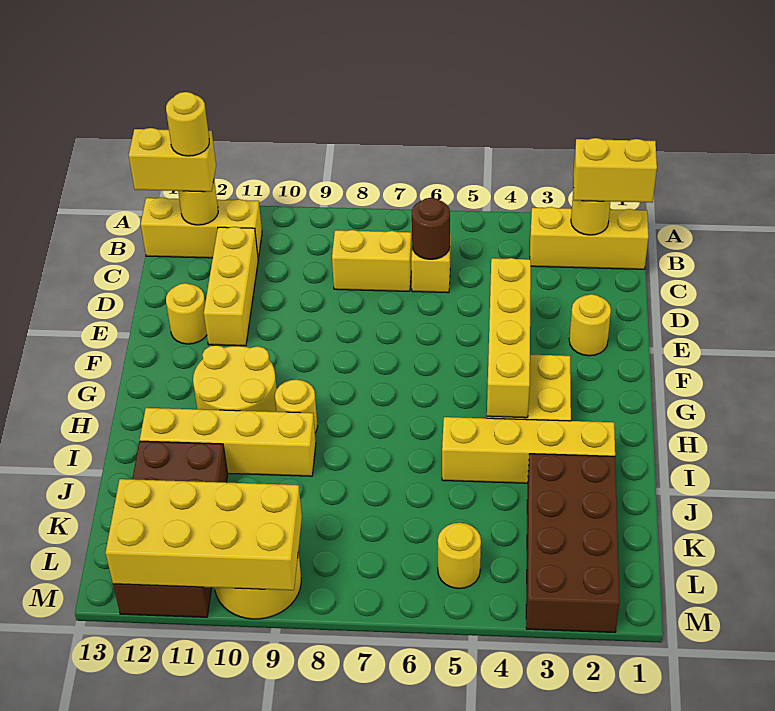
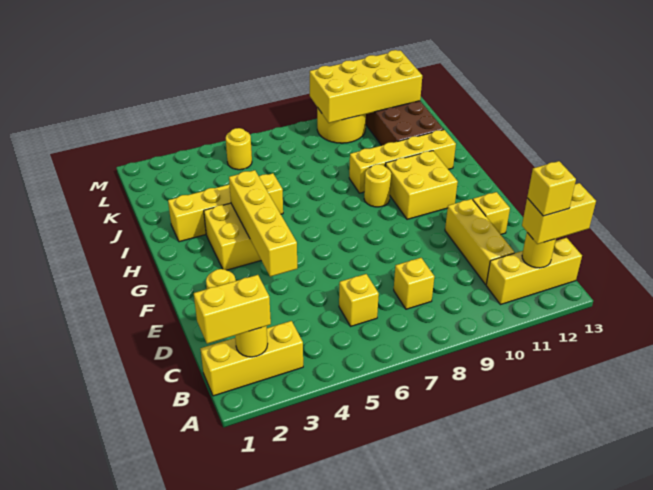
yellow round brick B12 level 4 -> yellow brick B12 level 4
brown round brick C6 level 2 -> none
yellow brick C7:C8 level 1 -> yellow brick C8 level 1
yellow round brick E12 level 1 -> yellow brick E12 level 1
yellow round brick G10:H11 level 1 -> yellow brick G10:H11 level 1
brown brick J2:M3 level 1 -> none

